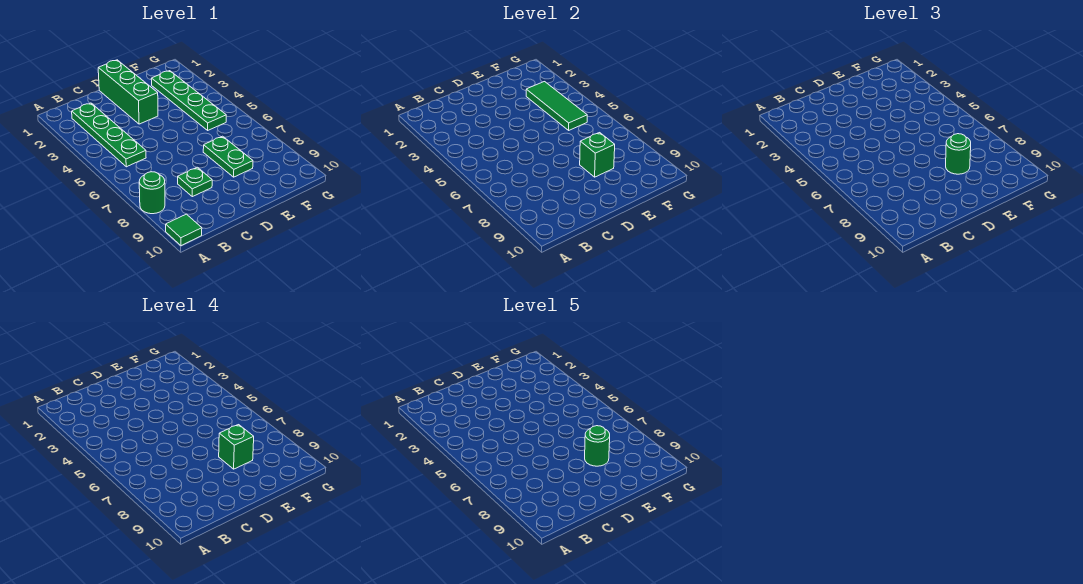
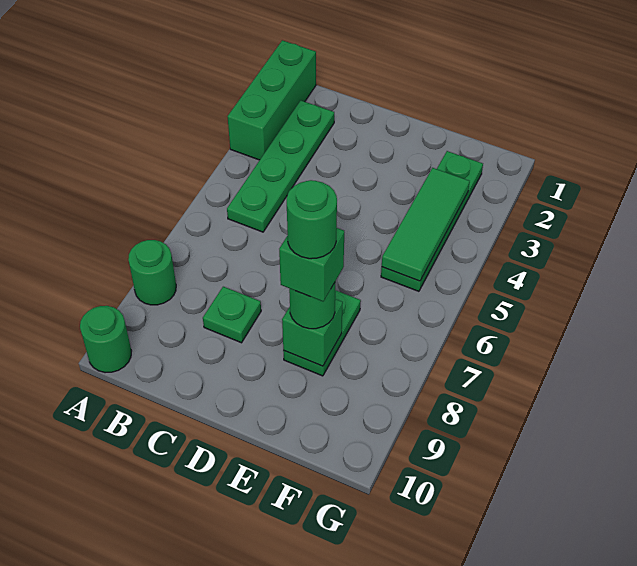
green tile A10 level 1 -> green round brick A10 level 1
green brick D1:D3 level 1 -> green brick A1:A3 level 1

